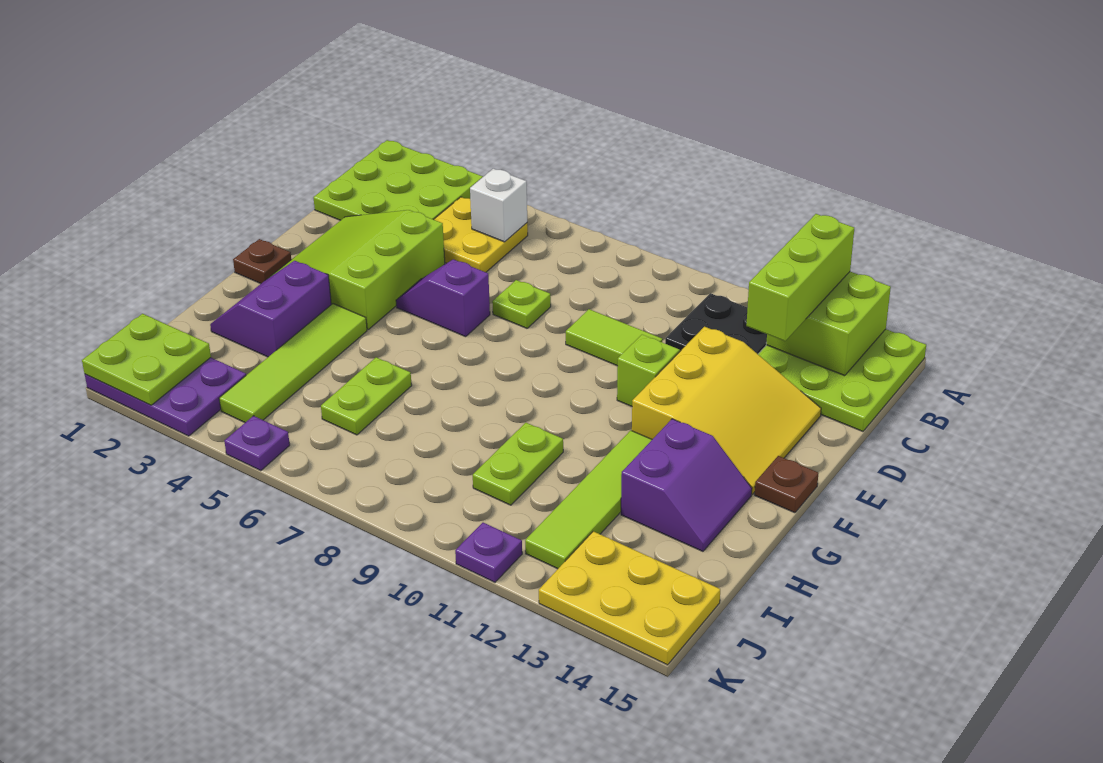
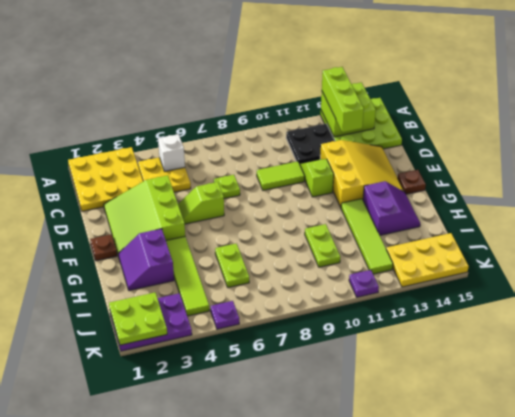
lime plate A1:C3 level 1 -> yellow plate A1:C3 level 1
purple slope E5:E6 level 1 top 6 -> lime slope E5:E6 level 1 top 6

